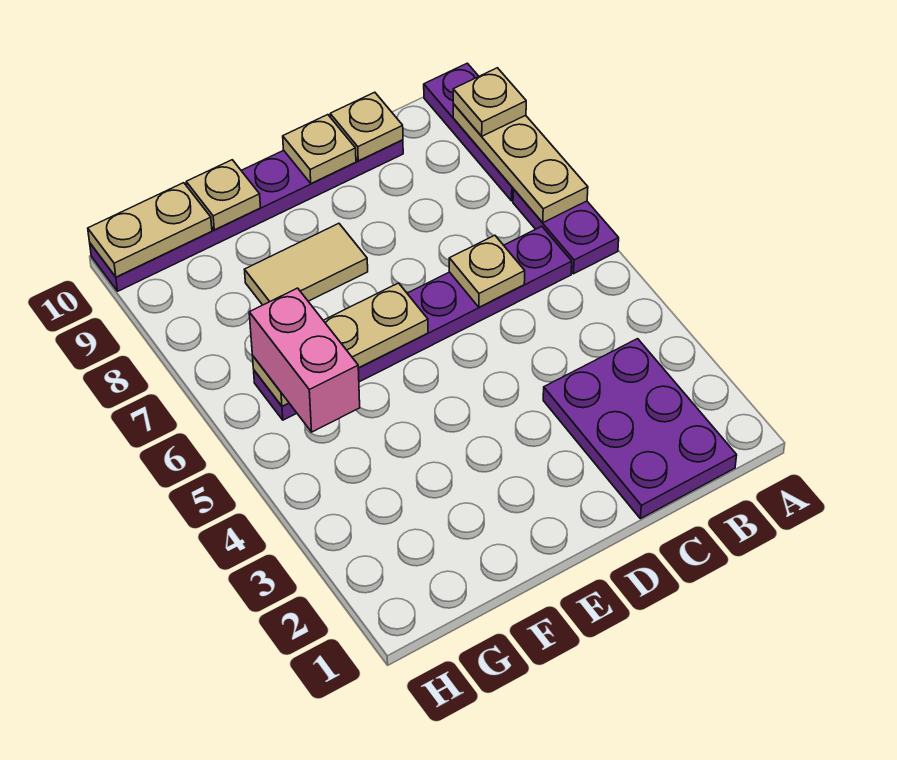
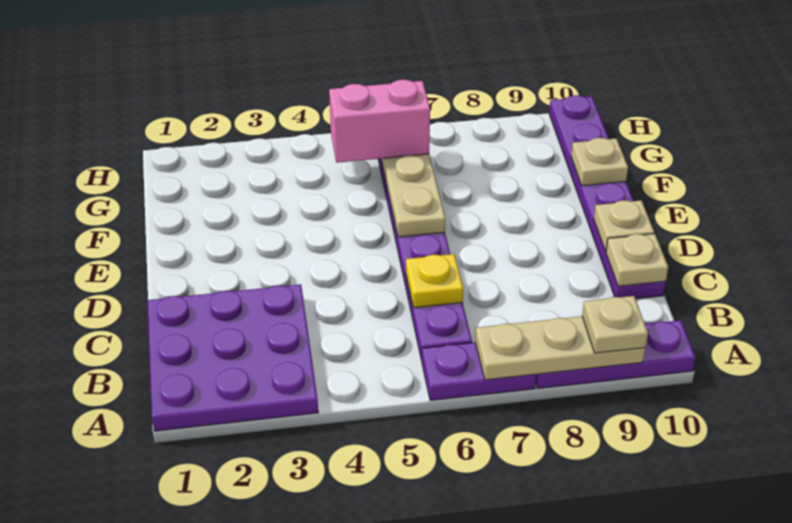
purple plate B1:C3 level 1 -> purple plate A1:C3 level 1
tan plate C6 level 2 -> yellow plate C6 level 2
tan tile E8:F8 level 1 -> none
tan plate G10:H10 level 2 -> none

